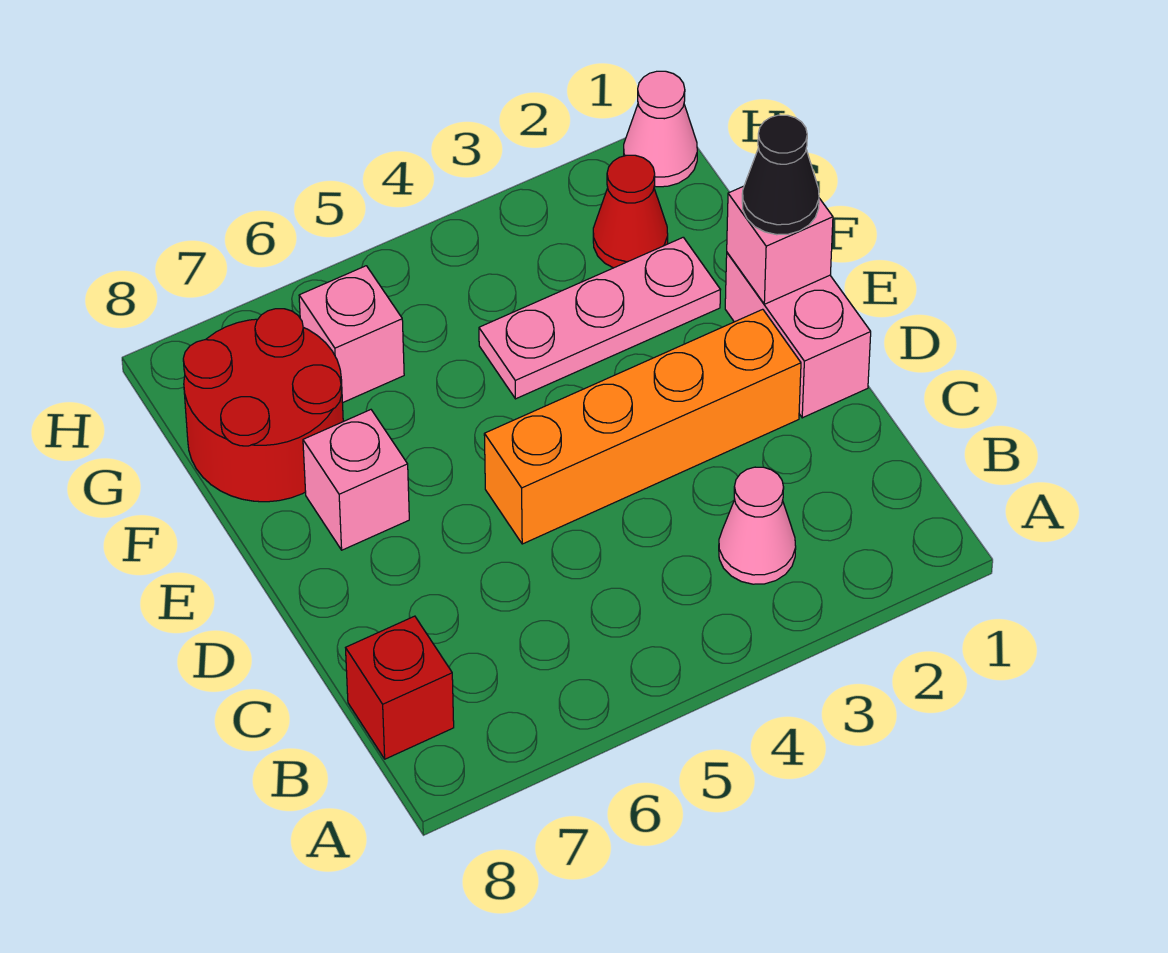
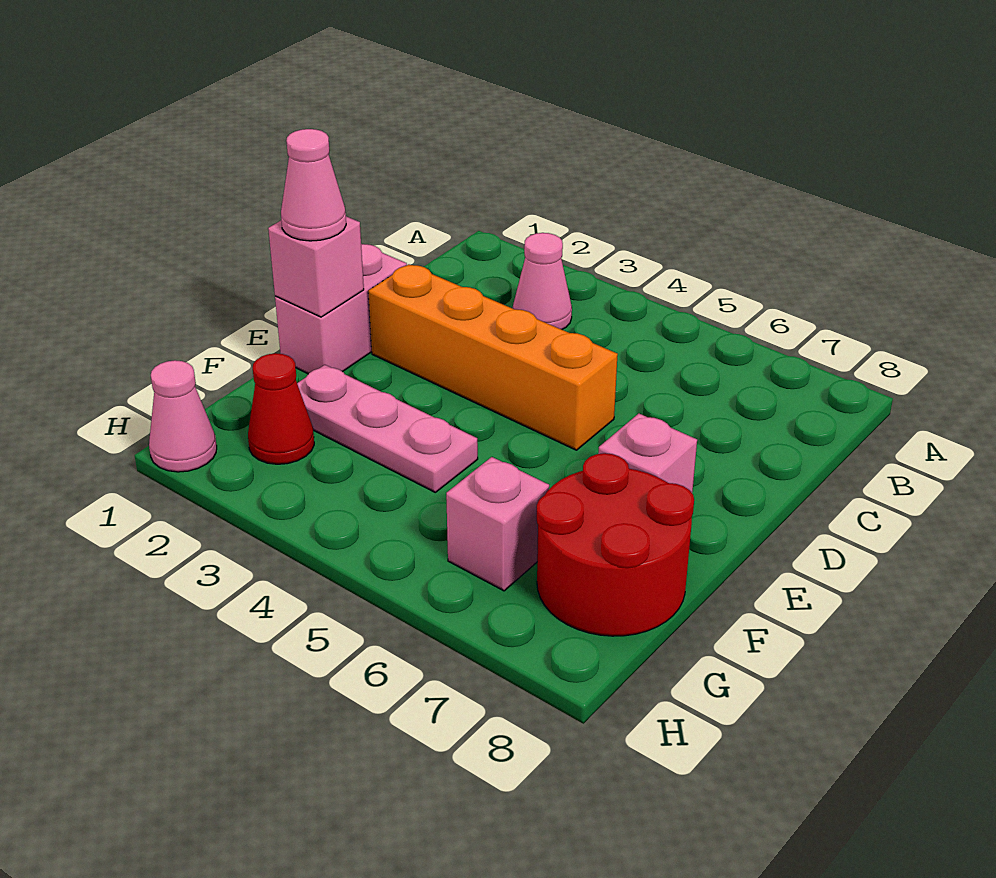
red brick B8 level 1 -> none
black cone E1 level 3 -> pink cone E1 level 3

